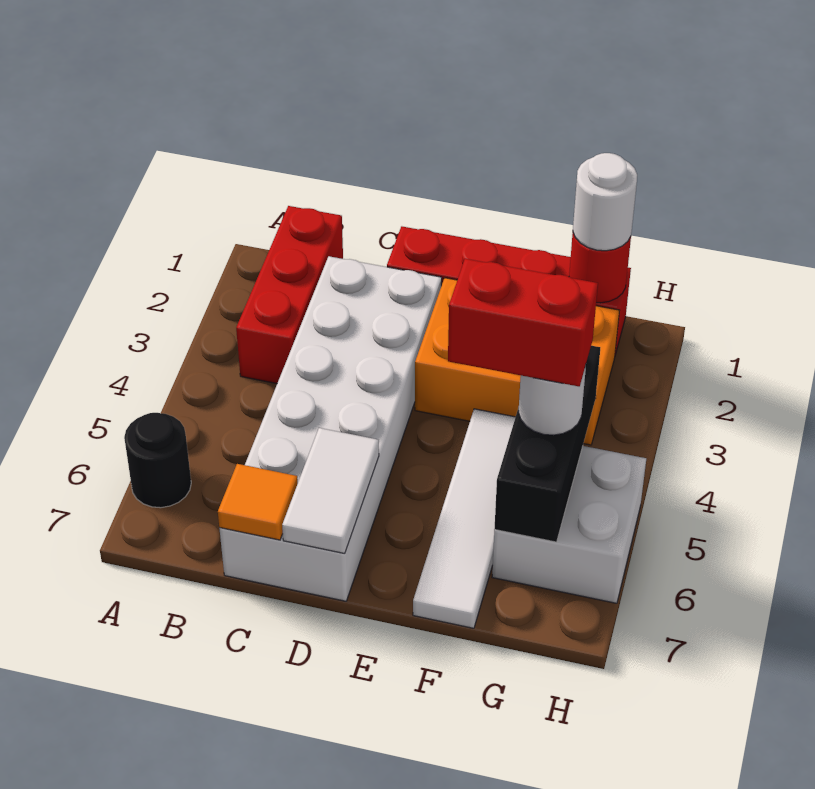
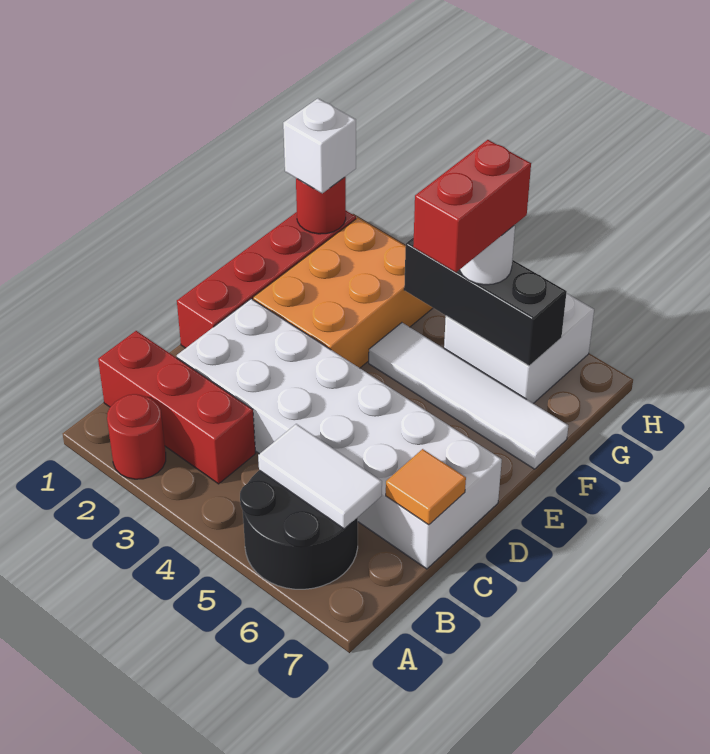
none -> red round brick A2 level 1
black round brick A6 level 1 -> black round brick A5:B6 level 1
white tile D6:D7 level 2 -> white tile B5:B6 level 2
white round brick G1 level 3 -> white brick G1 level 3

